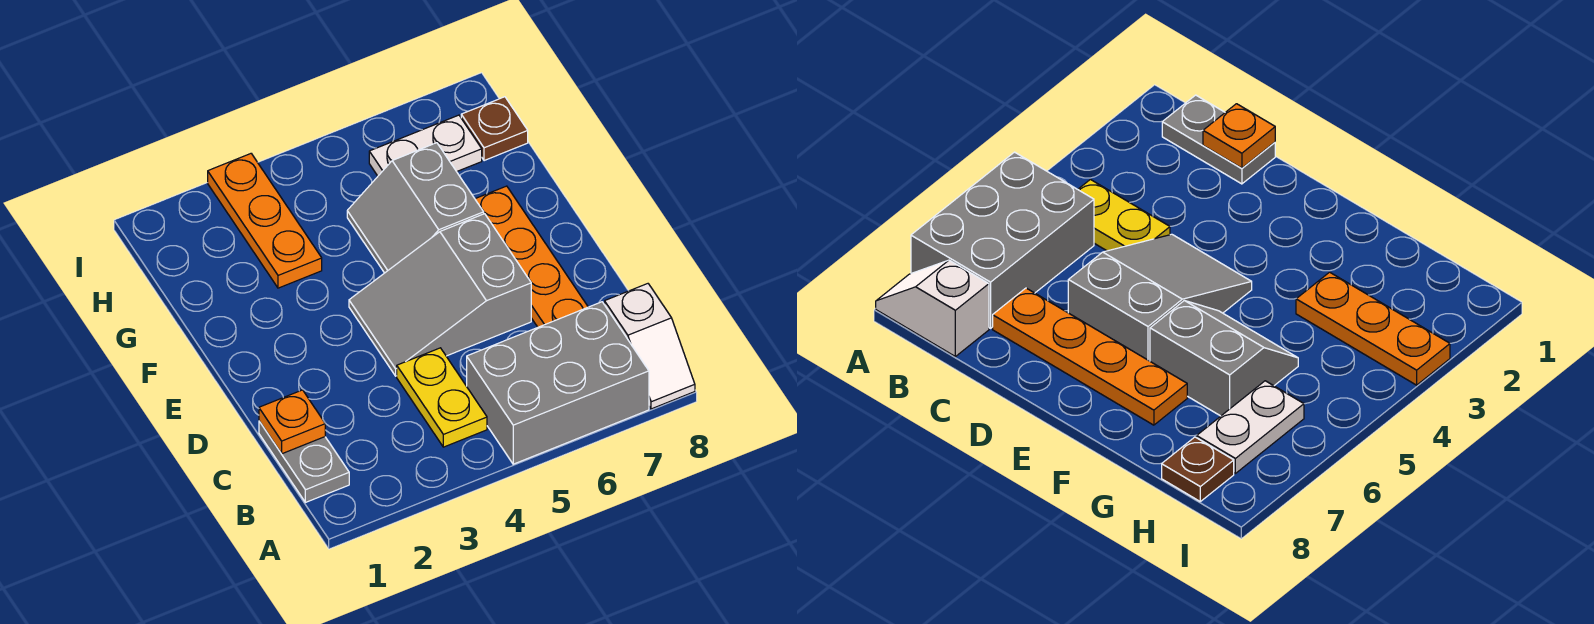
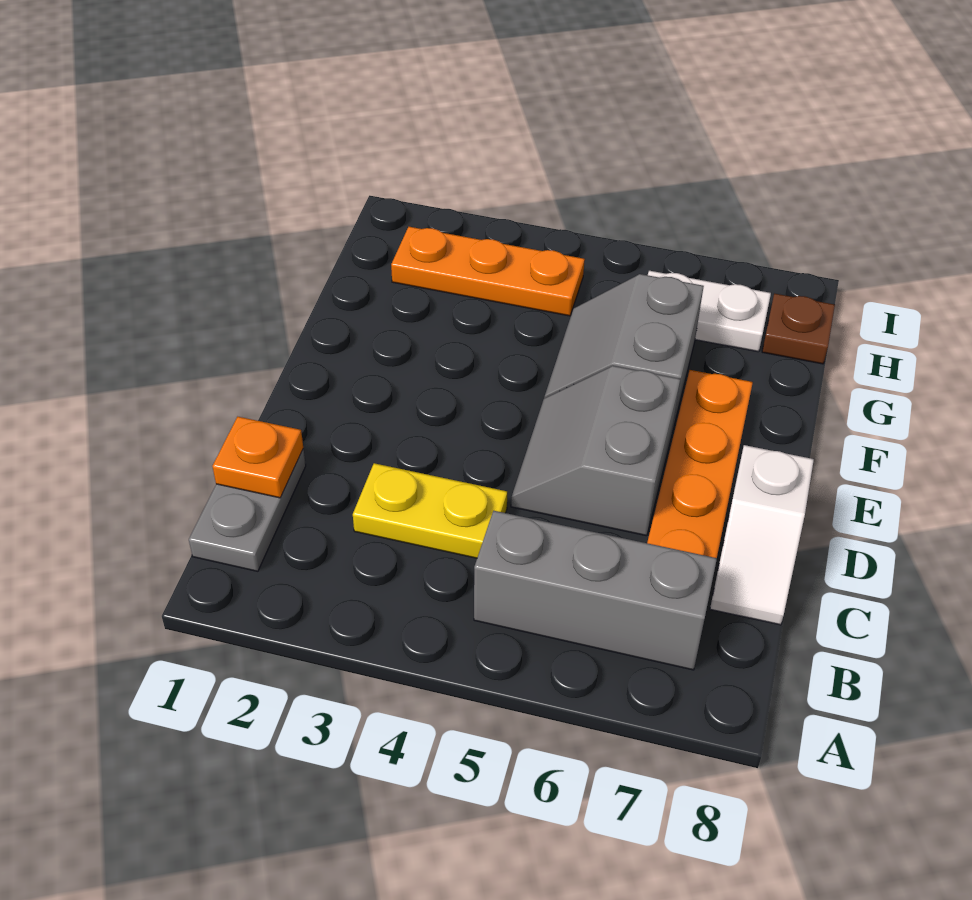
grey brick A5:B7 level 1 -> grey brick B5:B7 level 1
white slope A8:B8 level 1 top B -> white slope C8:D8 level 1 top D
yellow plate B4:C4 level 1 -> yellow plate C3:C4 level 1
grey slope D4:E6 level 1 top 6 -> grey slope D5:E6 level 1 top 6
orange plate G3:I3 level 1 -> orange plate H2:H4 level 1

